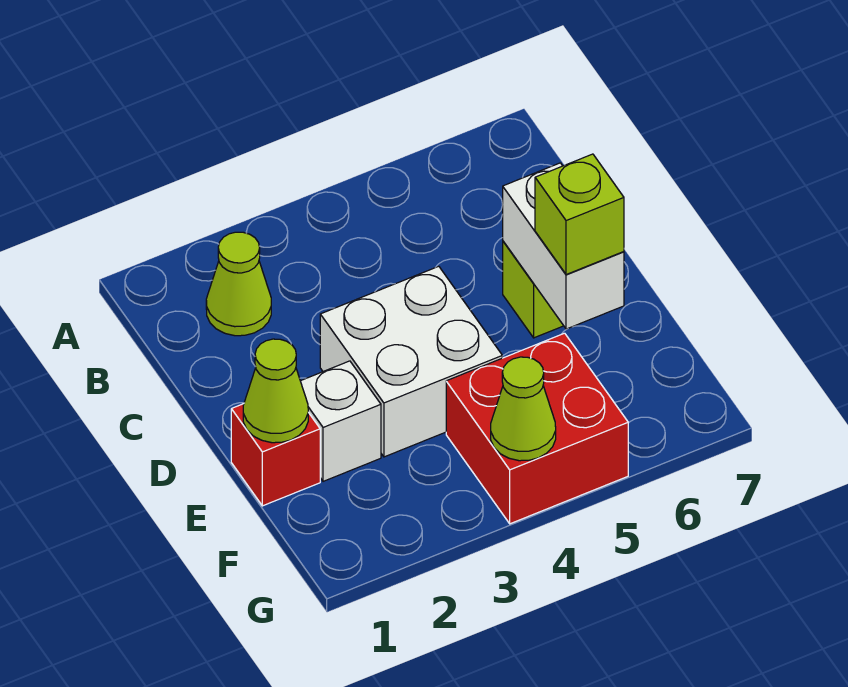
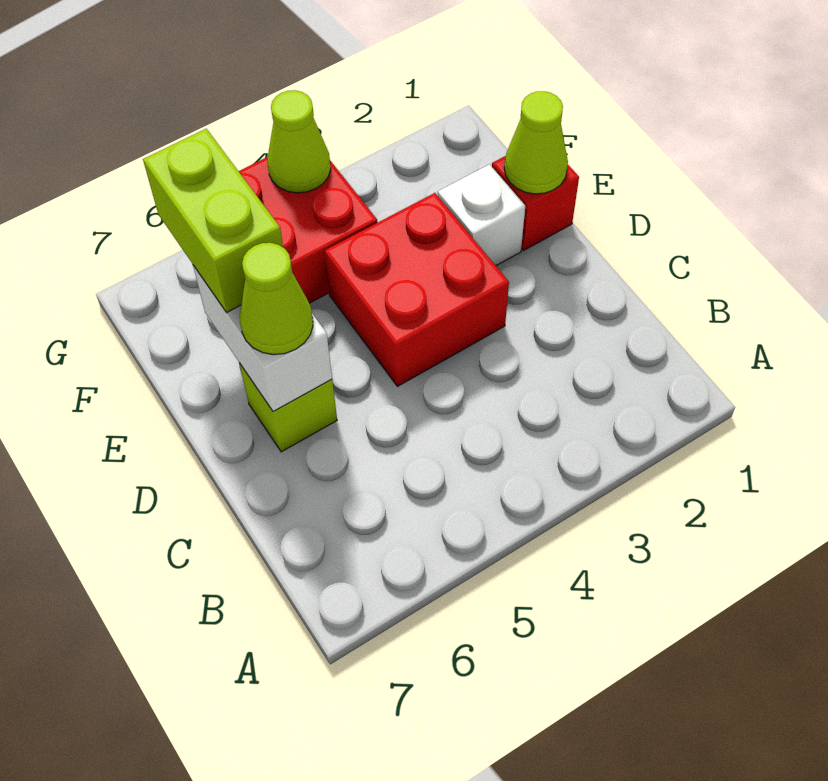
lime cone B2 level 1 -> lime cone D6 level 3
white brick D3:E4 level 1 -> red brick D3:E4 level 1
lime brick E6 level 3 -> lime brick E6:F6 level 3

